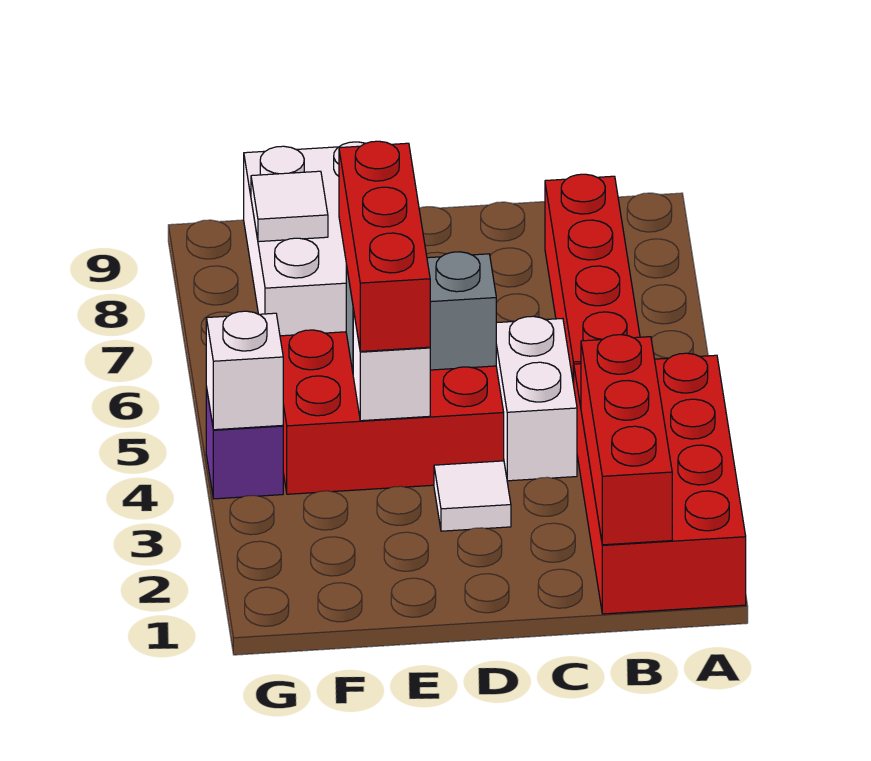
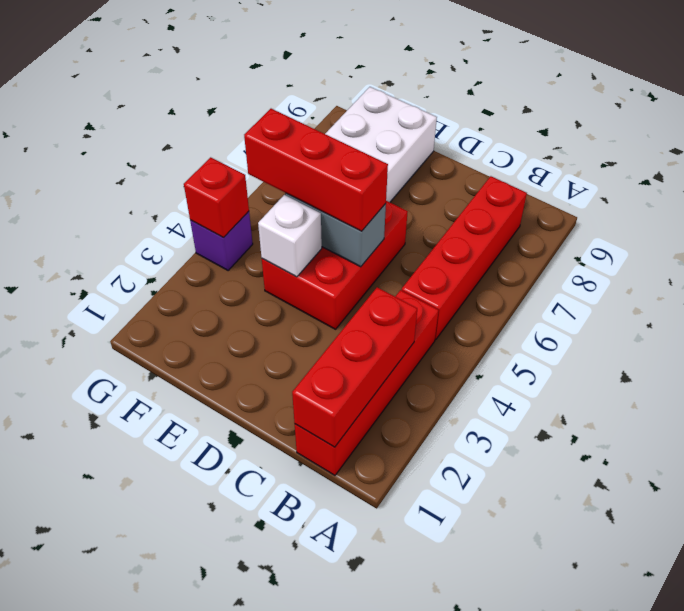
red brick A1:B4 level 1 -> red brick B1:B4 level 1
white brick C4:C5 level 1 -> none
white tile D3 level 1 -> none
red brick D4:F5 level 1 -> red brick D4:E6 level 1
red brick E4:E6 level 3 -> red brick D5:F5 level 3
white tile F8 level 2 -> none
white brick G4 level 2 -> red brick G4 level 2

